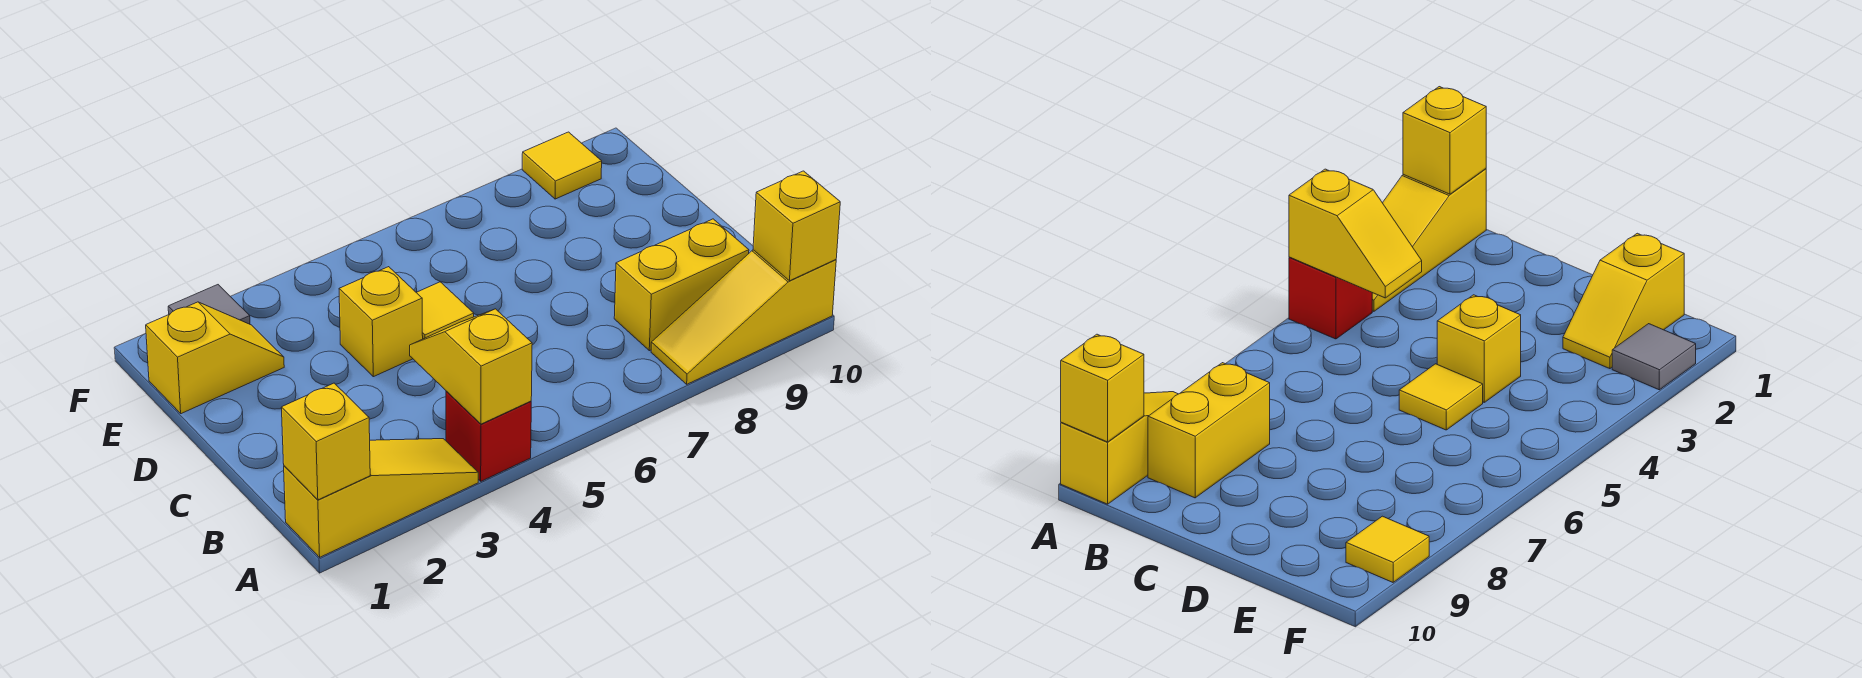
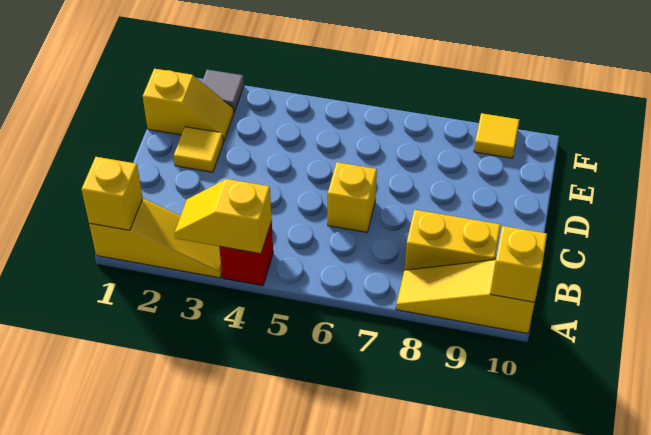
yellow slope A4:B4 level 2 top A -> yellow slope A3:A4 level 2 top 4
yellow brick D4 level 1 -> yellow brick C6 level 1
yellow tile D5 level 1 -> yellow tile D2 level 1

